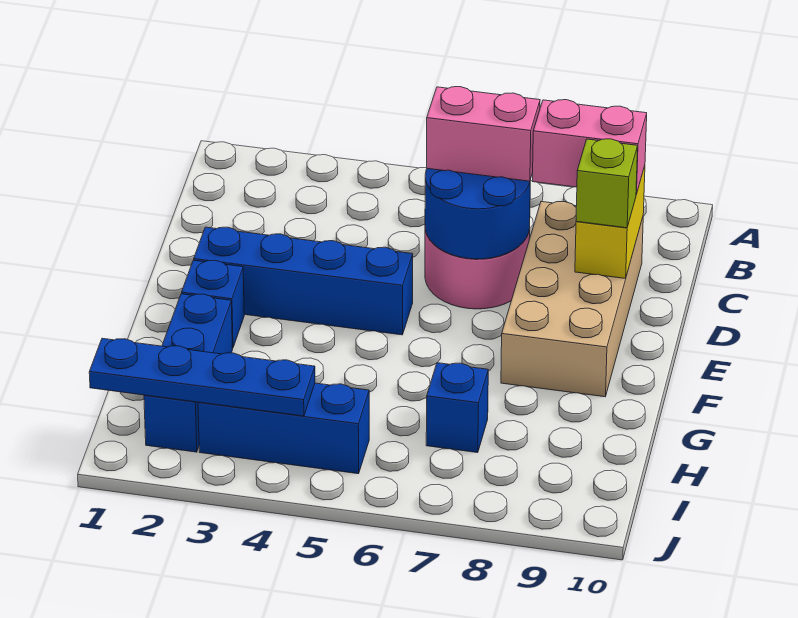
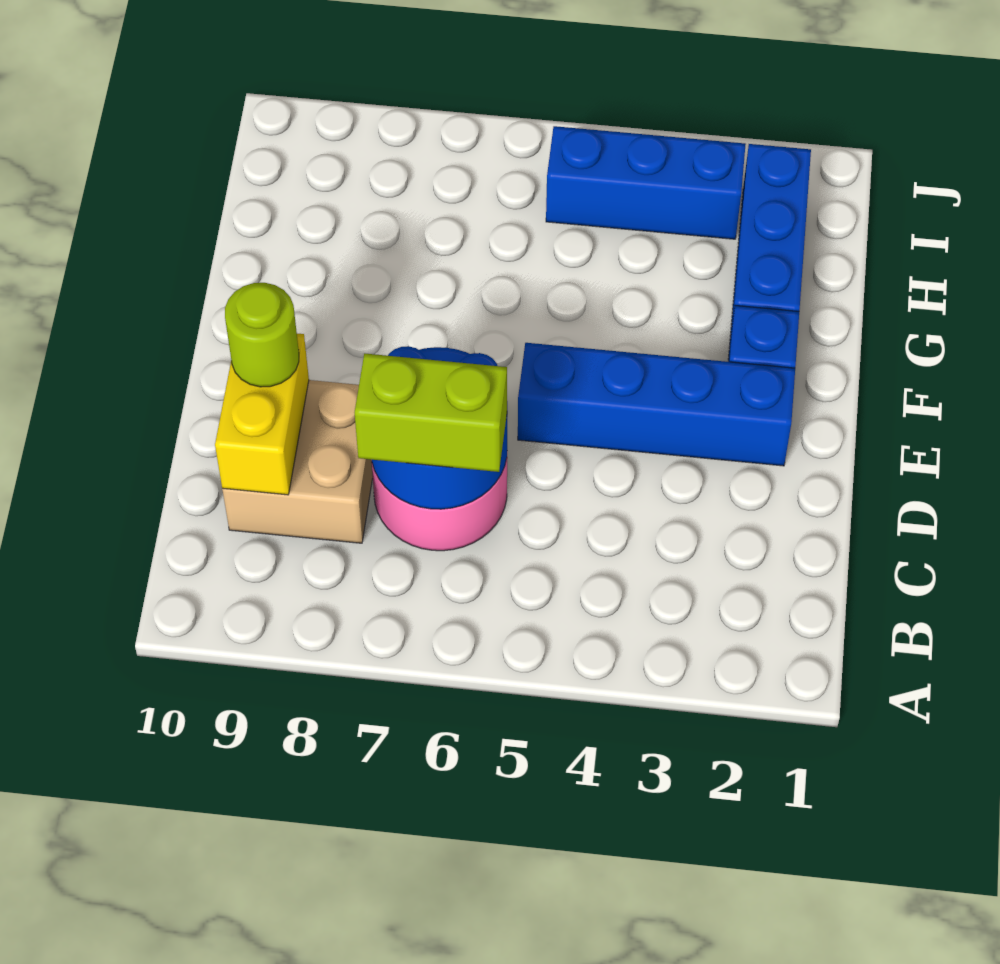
pink brick C6:C7 level 3 -> lime brick C6:C7 level 3
tan brick C8:F9 level 1 -> tan brick C8:D9 level 1
pink brick C8:C9 level 3 -> none
lime brick D9 level 3 -> lime round brick D9 level 3
blue brick H7 level 1 -> none
blue plate I1:I4 level 2 -> none

